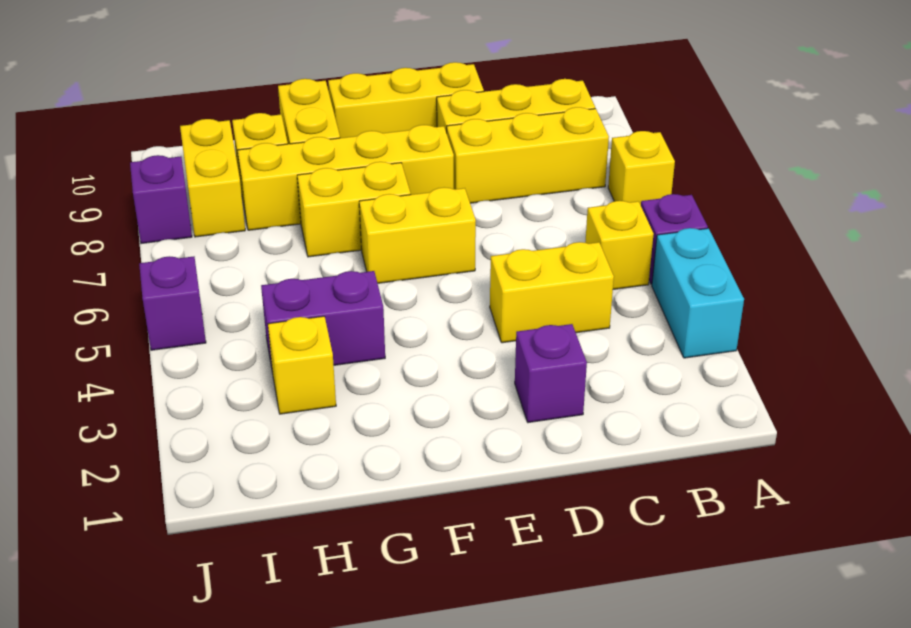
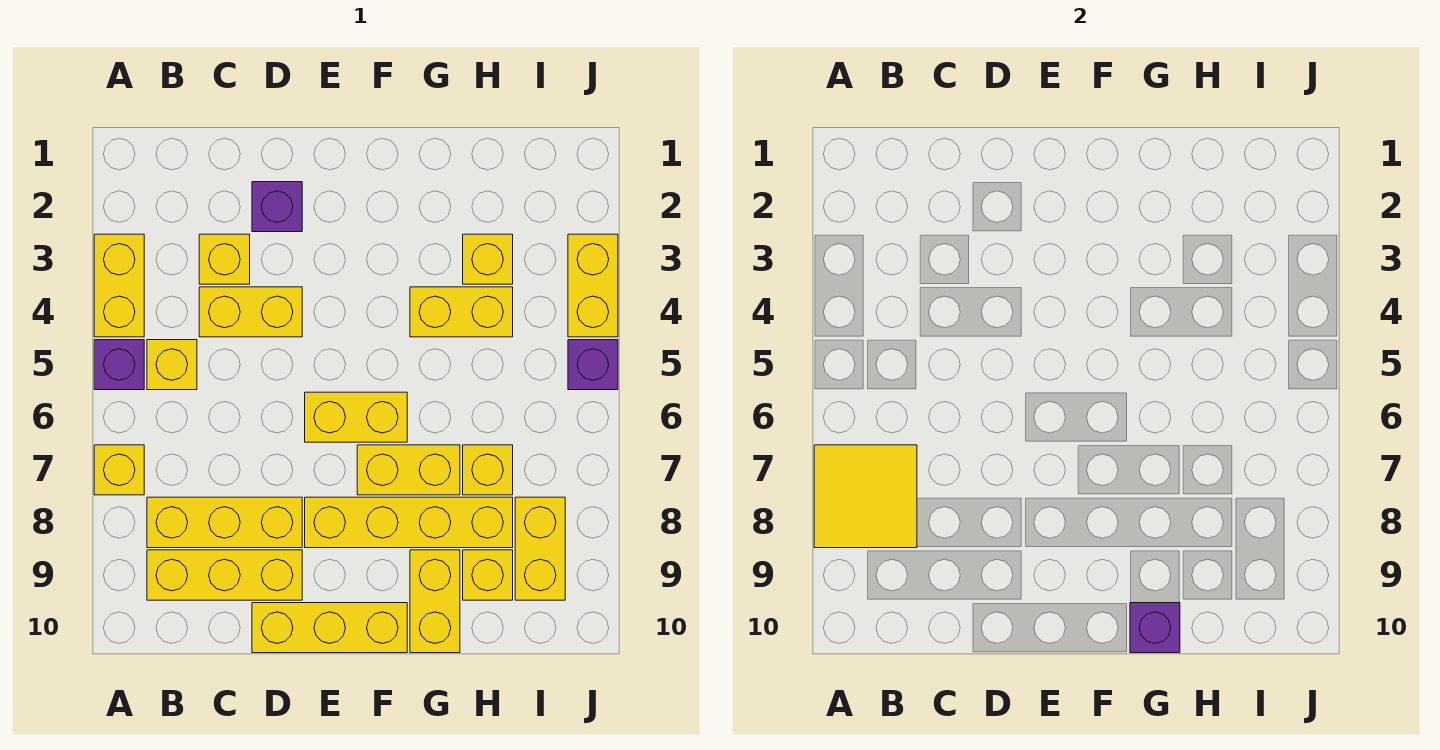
cyan brick A3:A4 level 1 -> yellow brick A3:A4 level 1
none -> yellow tile A7:B8 level 2
none -> yellow brick C3 level 1
purple brick G4:H4 level 1 -> yellow brick G4:H4 level 1
none -> yellow brick H7 level 1
none -> yellow brick J3:J4 level 1
purple brick J8 level 1 -> purple brick G10 level 2

